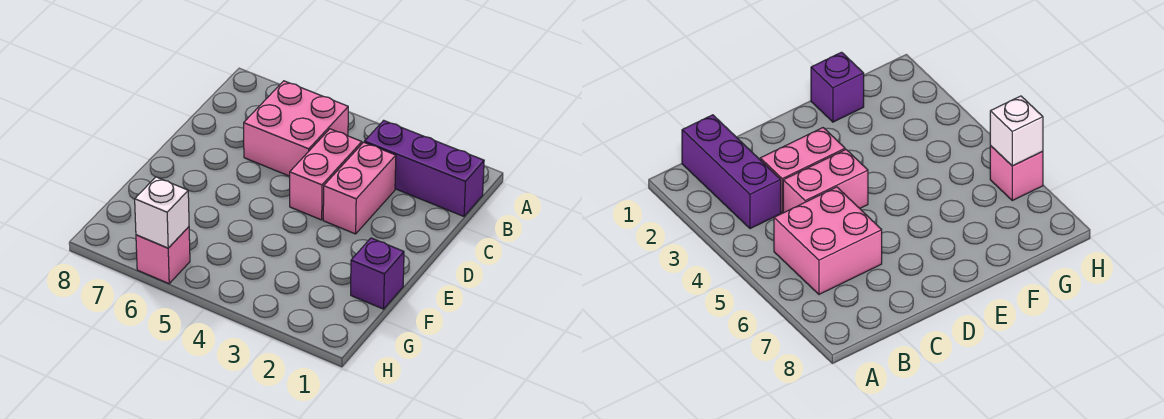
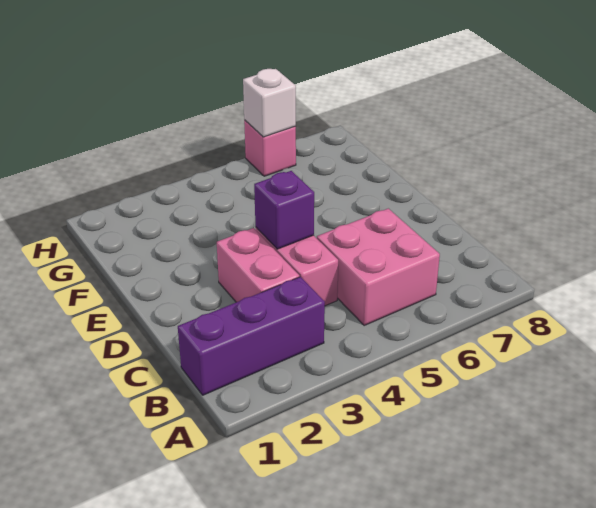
purple brick F1 level 1 -> purple brick D4 level 2

